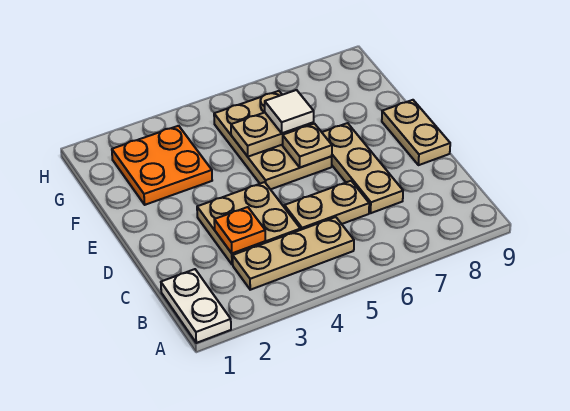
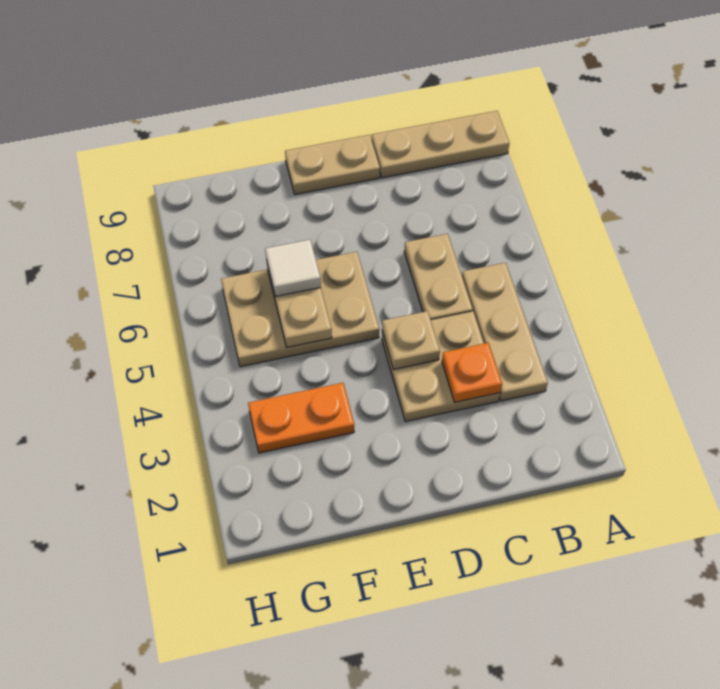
white plate A1:B1 level 1 -> none
tan plate C7:E7 level 1 -> tan plate A9:C9 level 1
tan plate E6 level 2 -> tan plate D4 level 2
orange plate F2:G3 level 1 -> orange plate F3:G3 level 1

